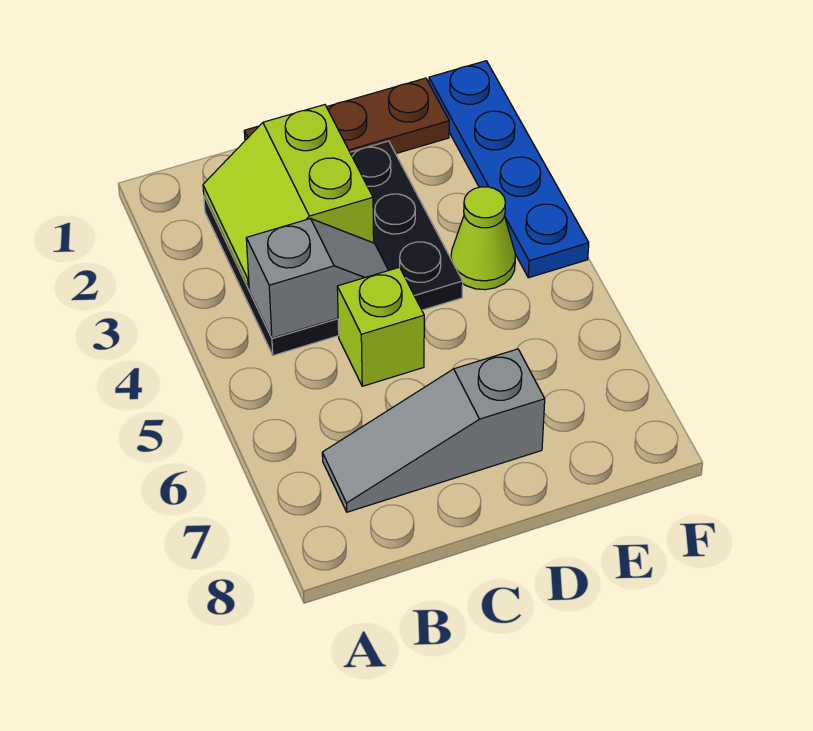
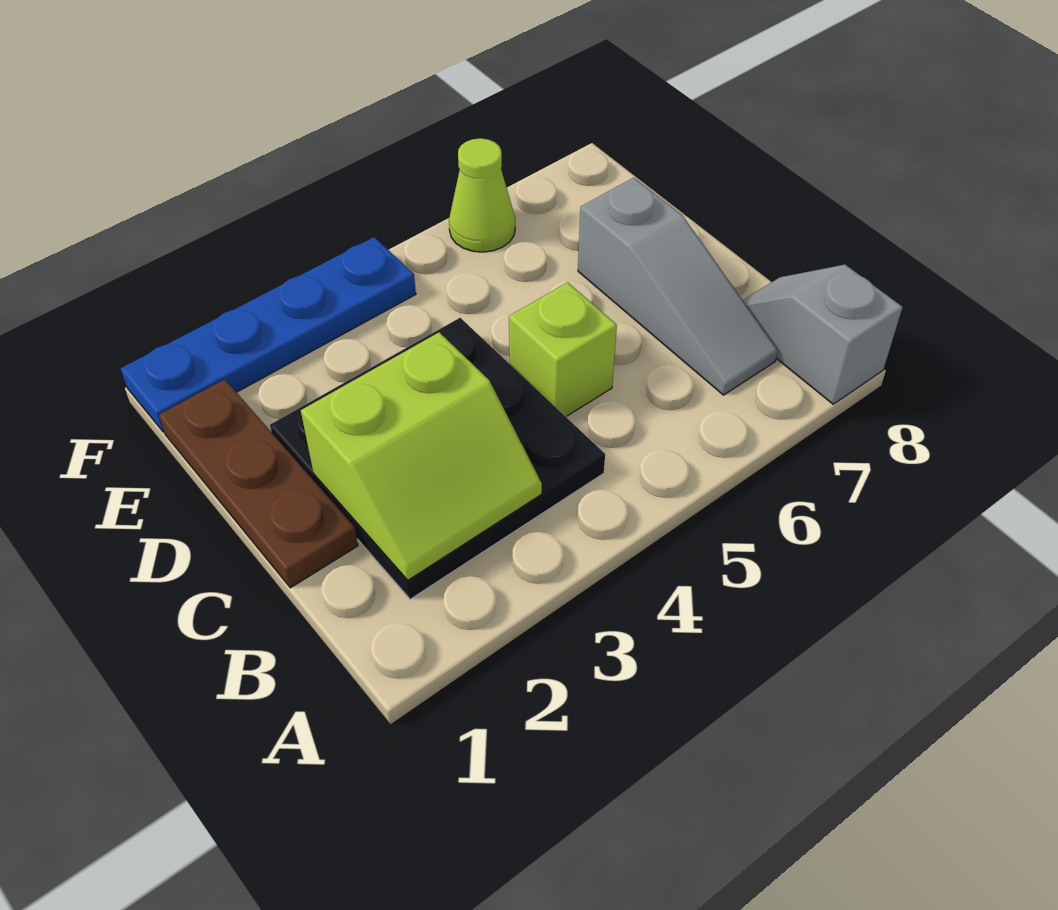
grey slope B4:C4 level 2 top B -> grey slope A8:B8 level 1 top A
lime cone E4 level 1 -> lime cone F6 level 1

